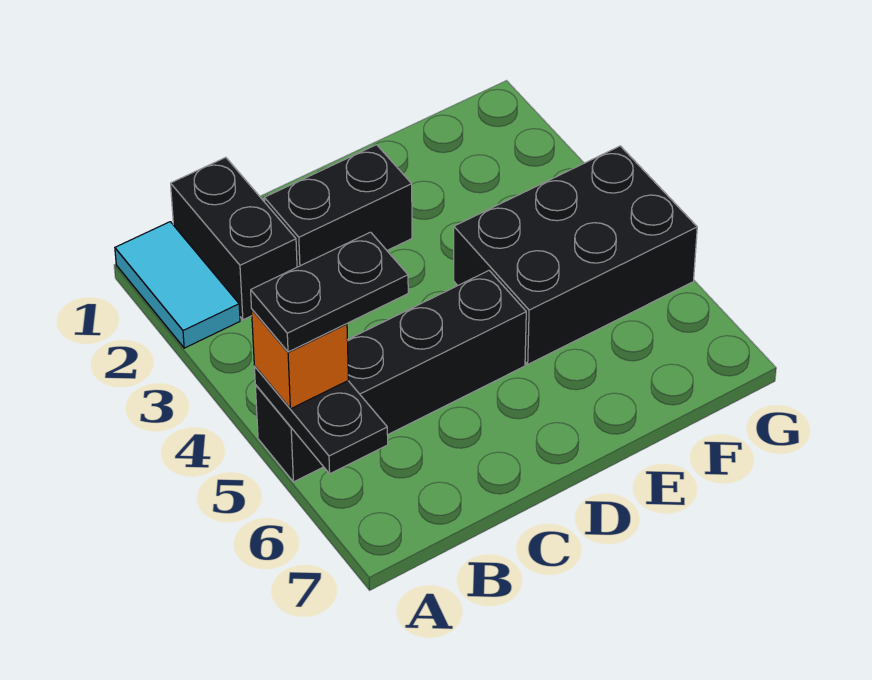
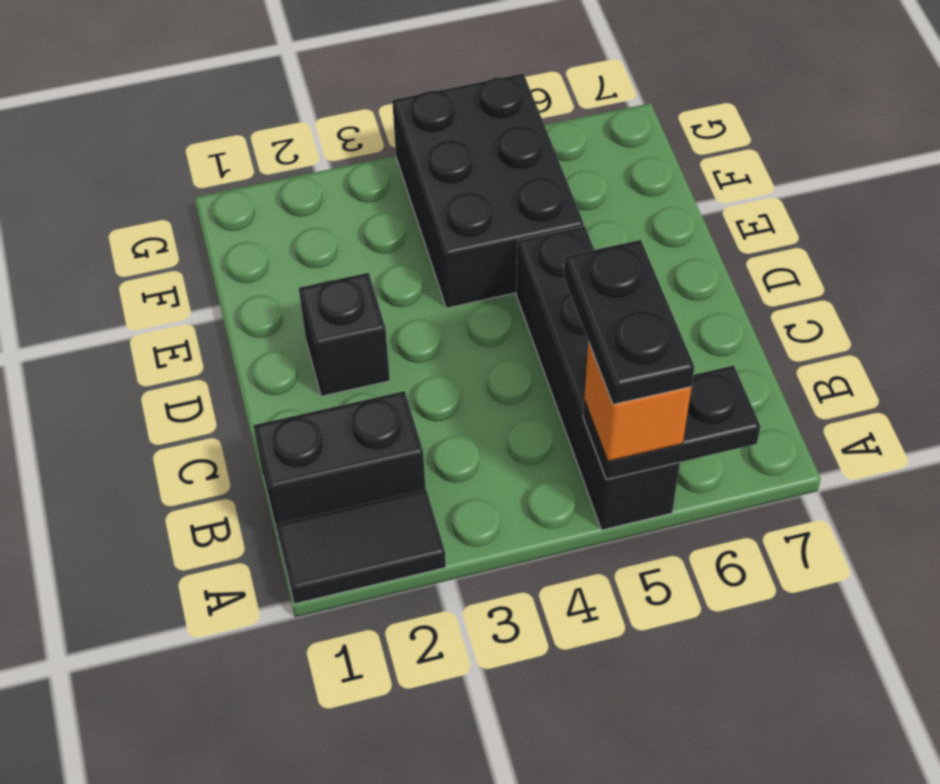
cyan tile A1:A2 level 1 -> black tile A1:A2 level 1
black brick C2:D2 level 1 -> black brick D2 level 1

